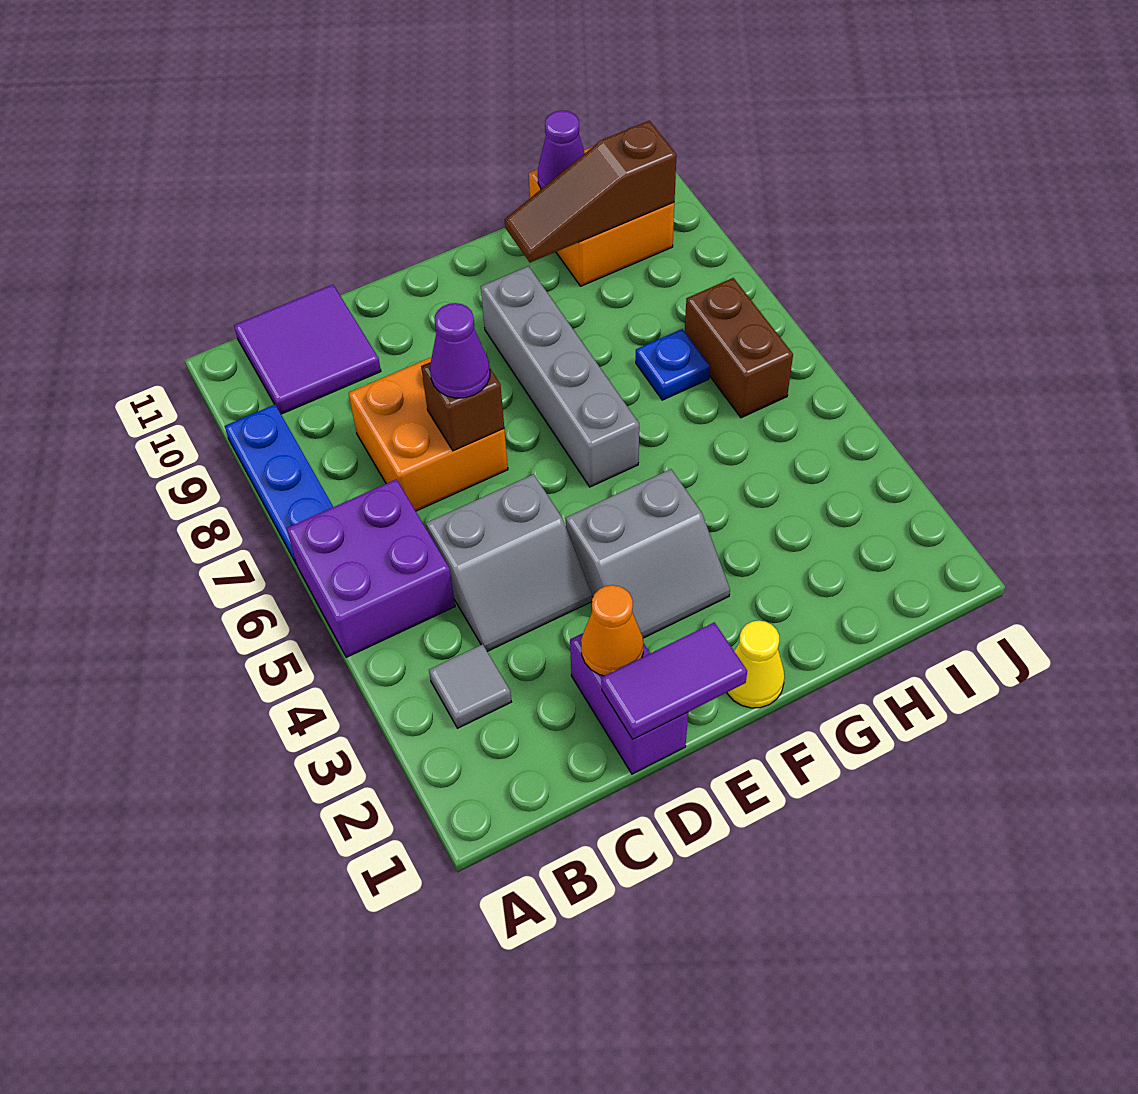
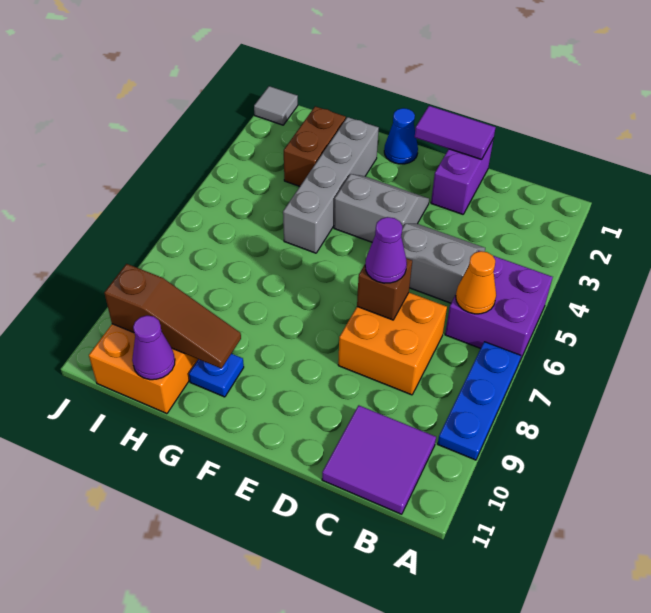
grey tile B3 level 1 -> grey tile J1 level 1
orange cone D2 level 2 -> orange cone B6 level 2
yellow cone F1 level 1 -> blue cone F1 level 1
grey brick F6:F9 level 1 -> grey brick G2:G5 level 1
blue plate H7 level 1 -> blue plate G10 level 1
brown brick I6:I7 level 1 -> brown brick H2:H3 level 1

